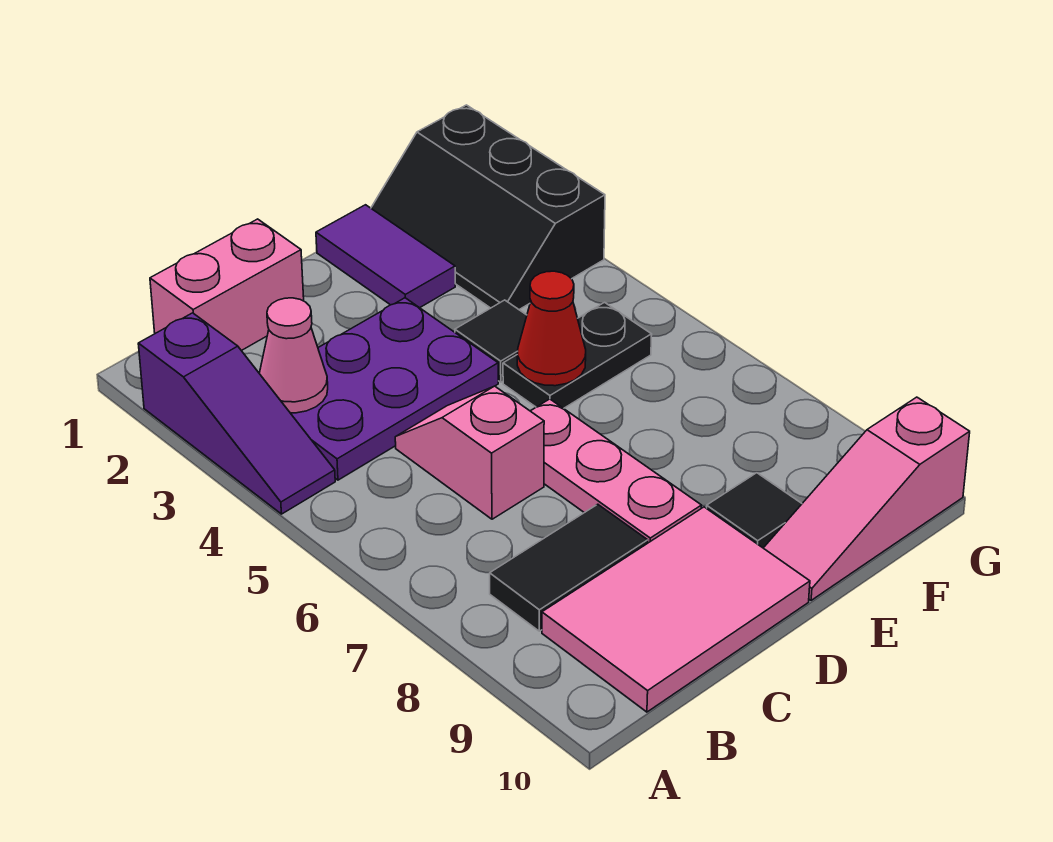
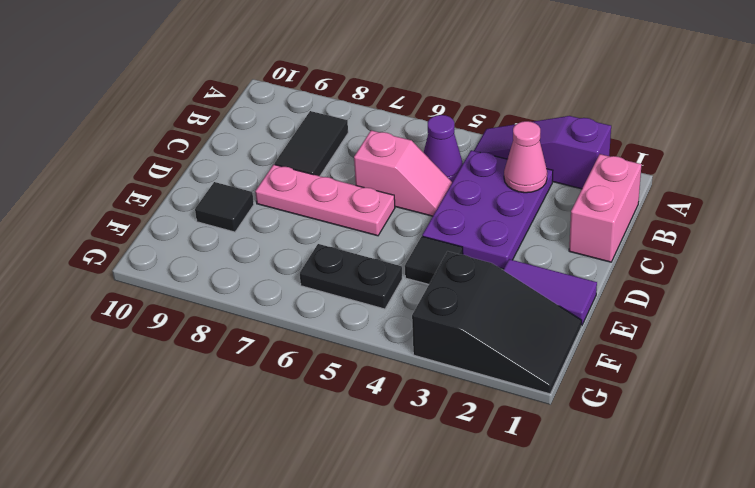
none -> purple cone B5 level 1
pink tile B9:D10 level 1 -> none
black plate E5:F5 level 1 -> black plate F5:F6 level 1
red cone E5 level 2 -> none
pink slope E10:G10 level 1 top G -> none
black slope F1:G3 level 1 top G -> black slope F1:G3 level 1 top 3

